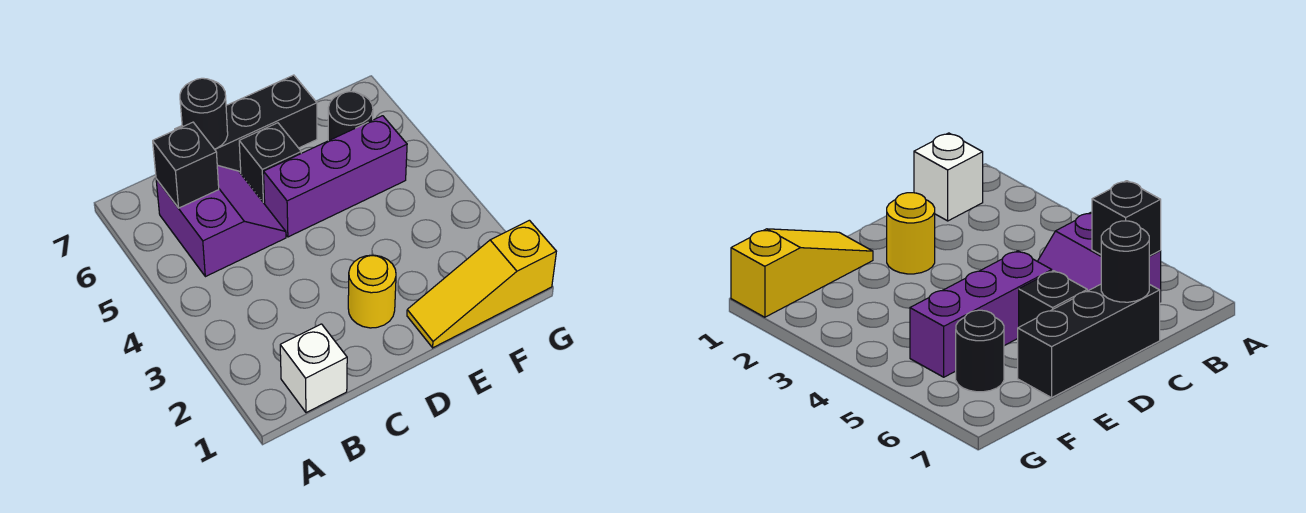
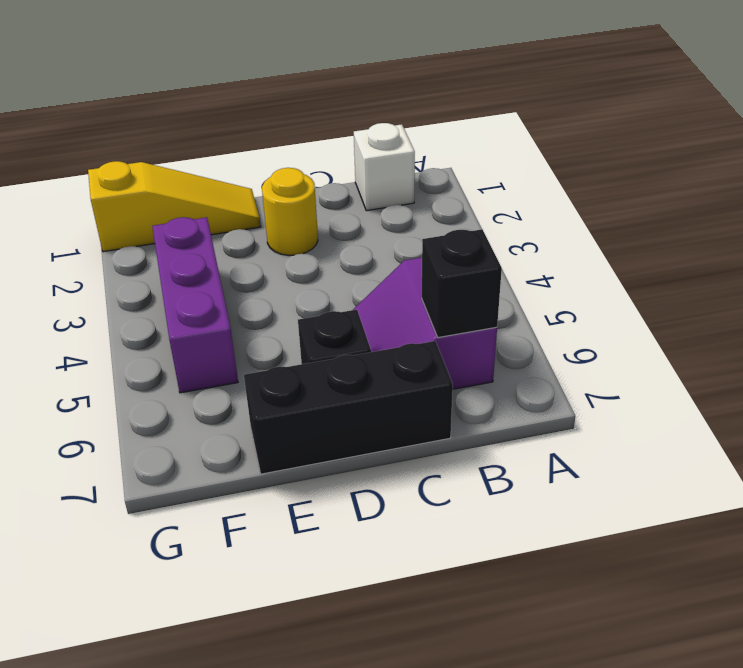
black round brick C7 level 2 -> none
purple brick D5:F5 level 1 -> purple brick F3:F5 level 1
black round brick F6 level 1 -> none

